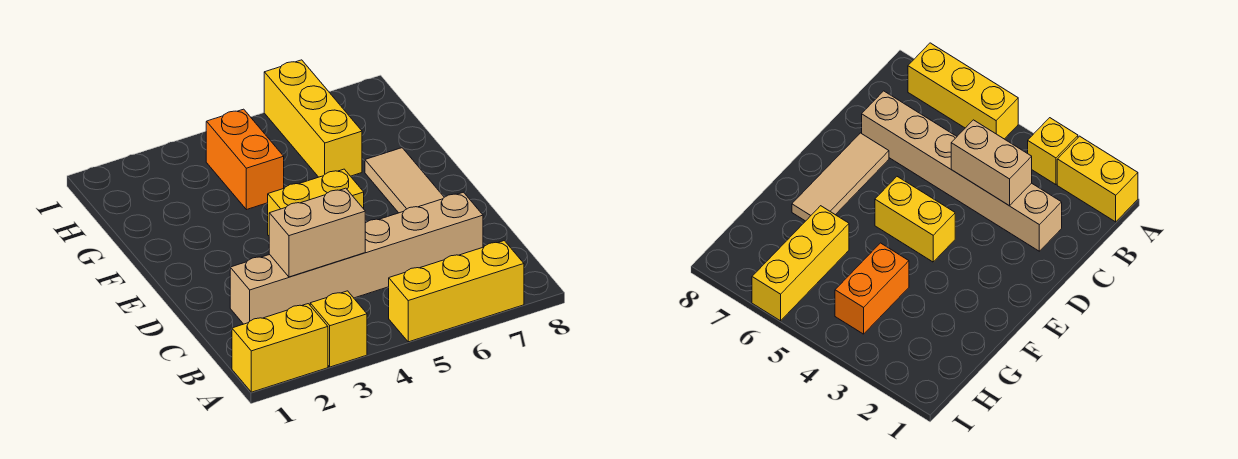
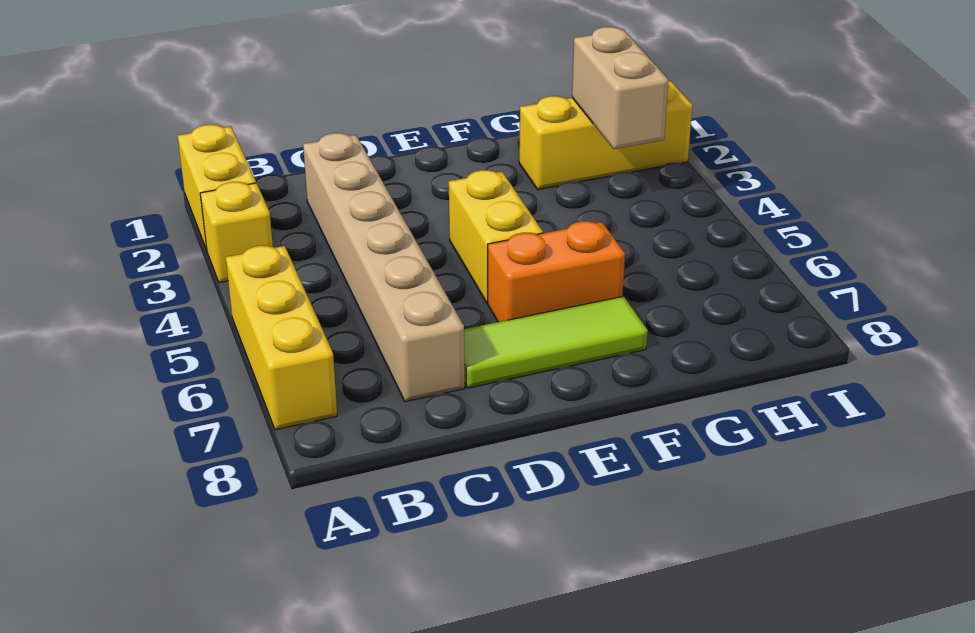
tan brick C3:C4 level 2 -> tan brick H2:H3 level 2
tan tile D7:F7 level 1 -> lime tile D7:F7 level 1
orange brick G4:H4 level 1 -> orange brick E6:F6 level 1
yellow brick G6:I6 level 1 -> yellow brick G2:I2 level 1

